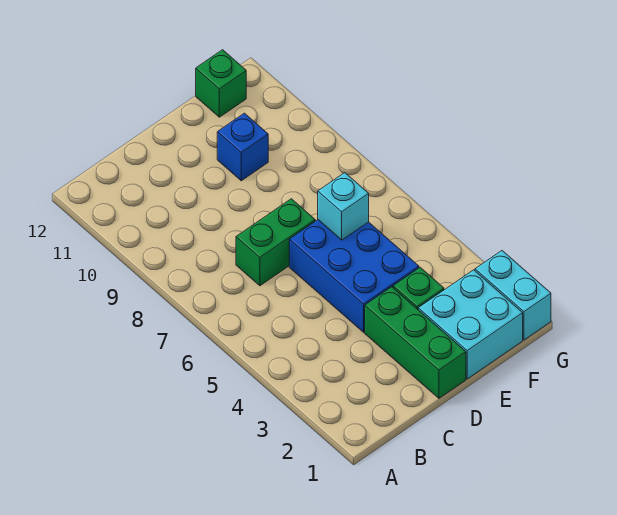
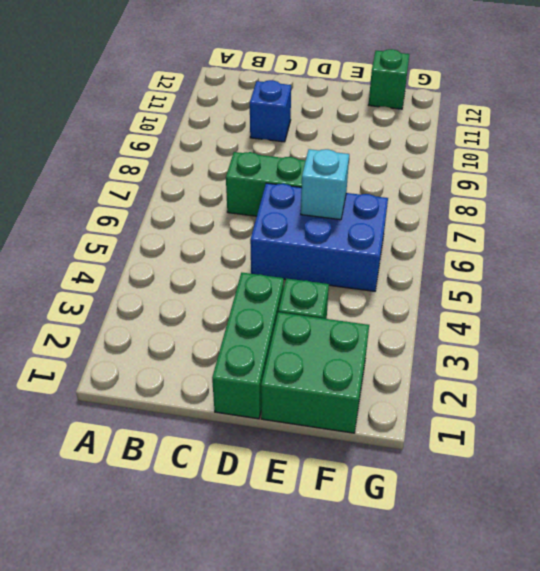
blue brick D4:E6 level 1 -> blue brick D5:F6 level 1
cyan brick E1:F2 level 1 -> green brick E1:F2 level 1
blue brick E10 level 1 -> blue brick C10 level 1
cyan brick G1:G2 level 1 -> none

